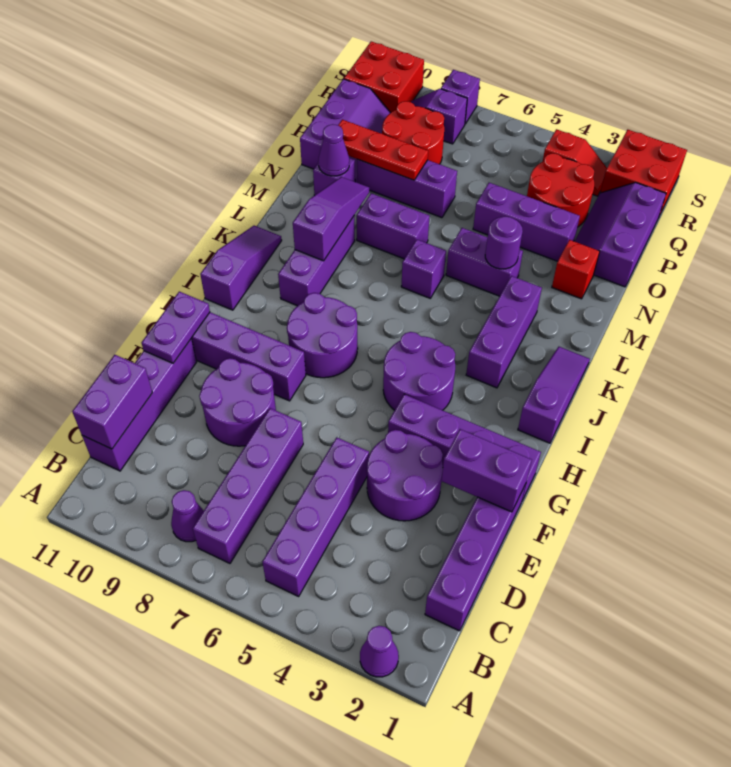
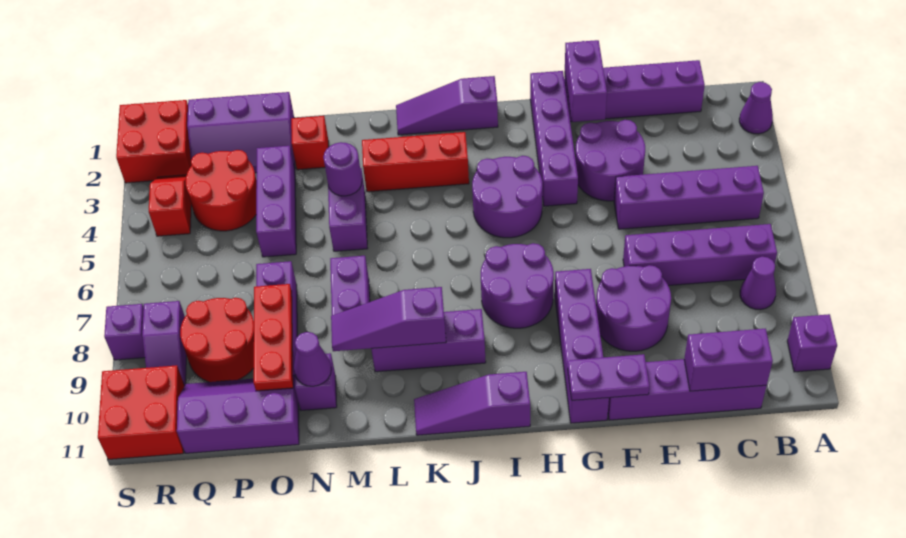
purple brick J3:L3 level 1 -> red brick J3:L3 level 1
purple brick L6 level 1 -> purple brick A10 level 1

